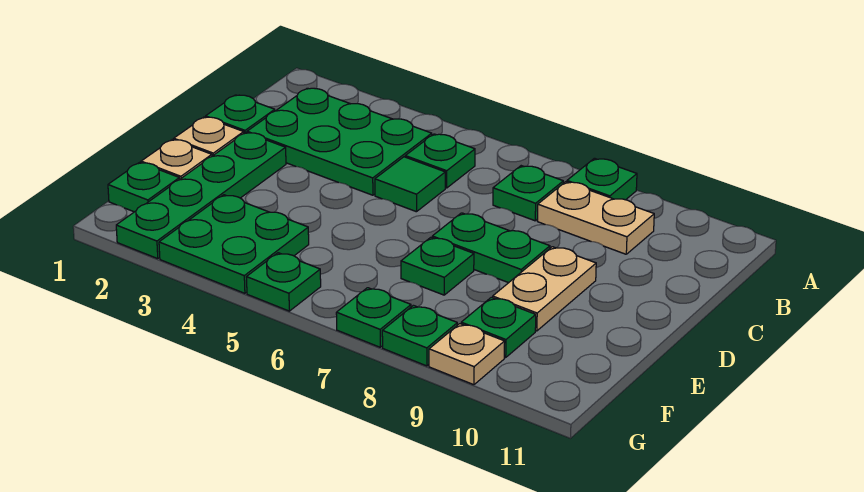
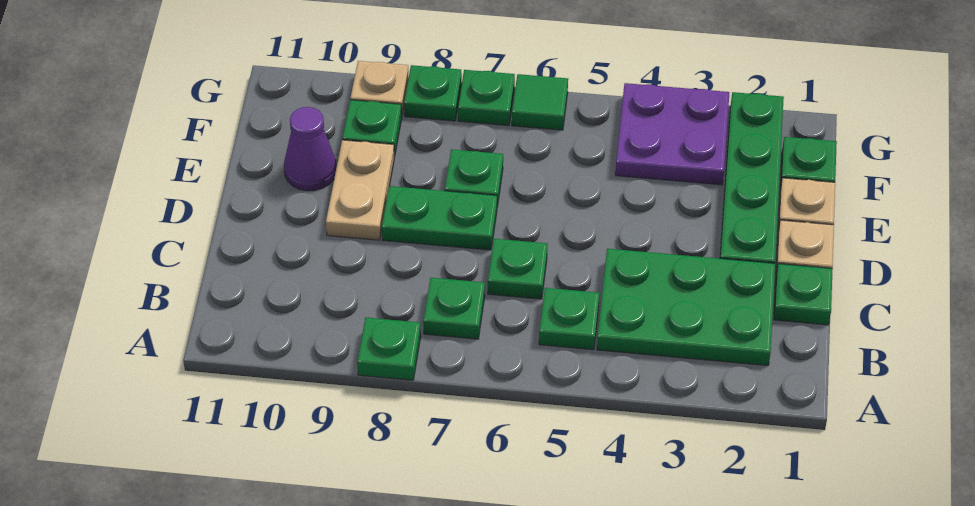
tan plate B8:B9 level 1 -> none
green tile C5 level 1 -> green tile G6 level 1
none -> purple cone E10 level 1
green plate F3:G4 level 1 -> purple plate F3:G4 level 1
green plate G5 level 1 -> green plate C6 level 1

